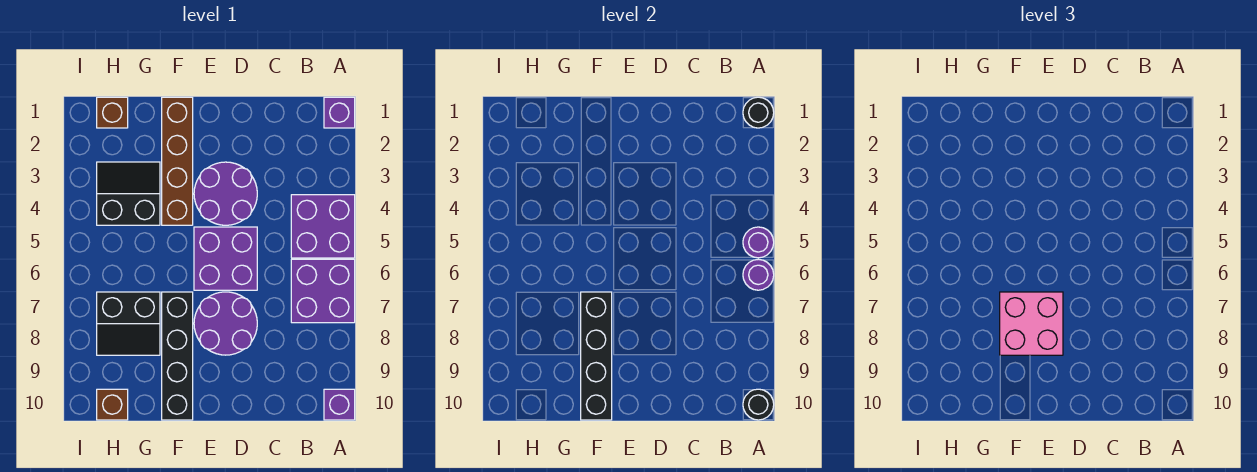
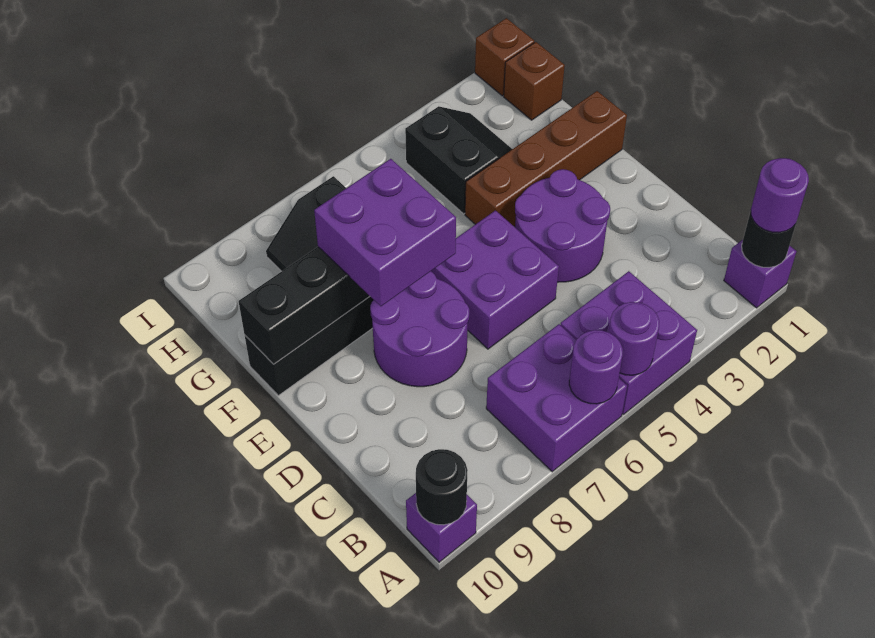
none -> purple round brick A1 level 3
pink brick E7:F8 level 3 -> purple brick E7:F8 level 3
brown brick H10 level 1 -> brown brick I1 level 1

